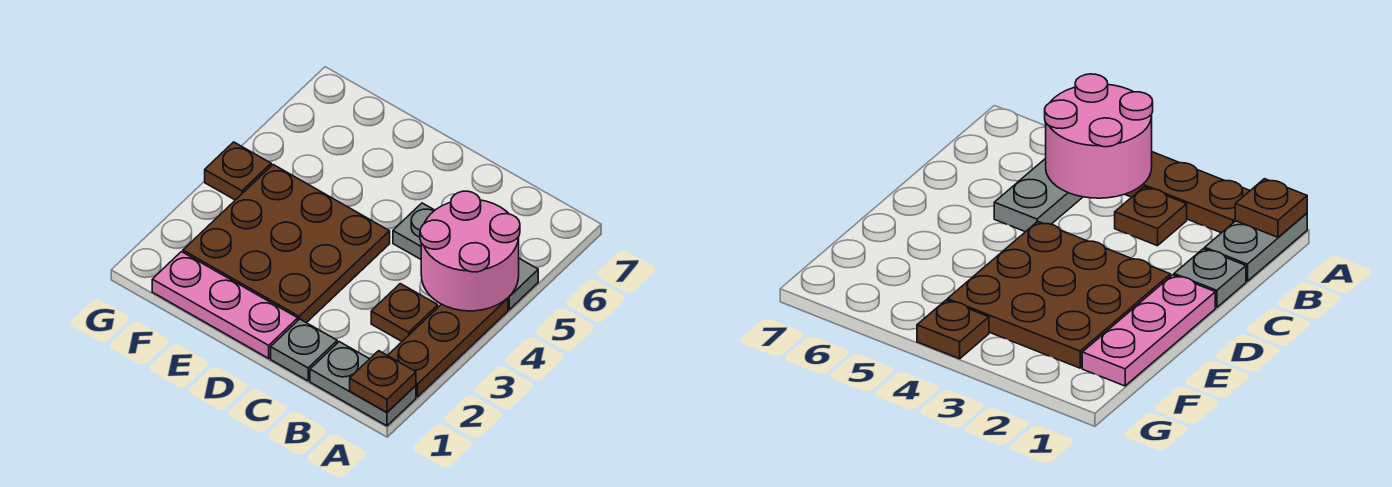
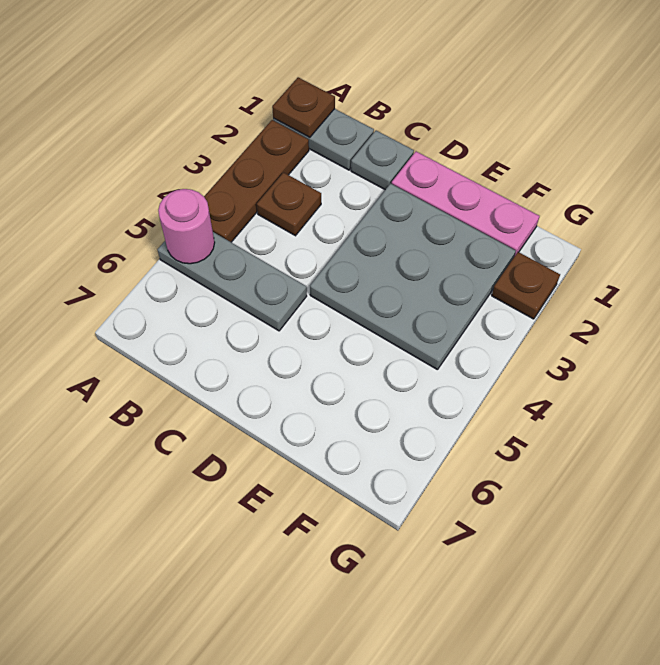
pink round brick A4:B5 level 2 -> pink round brick A5 level 2
brown plate D2:F4 level 1 -> grey plate D2:F4 level 1
brown plate G4 level 1 -> brown plate G2 level 1

